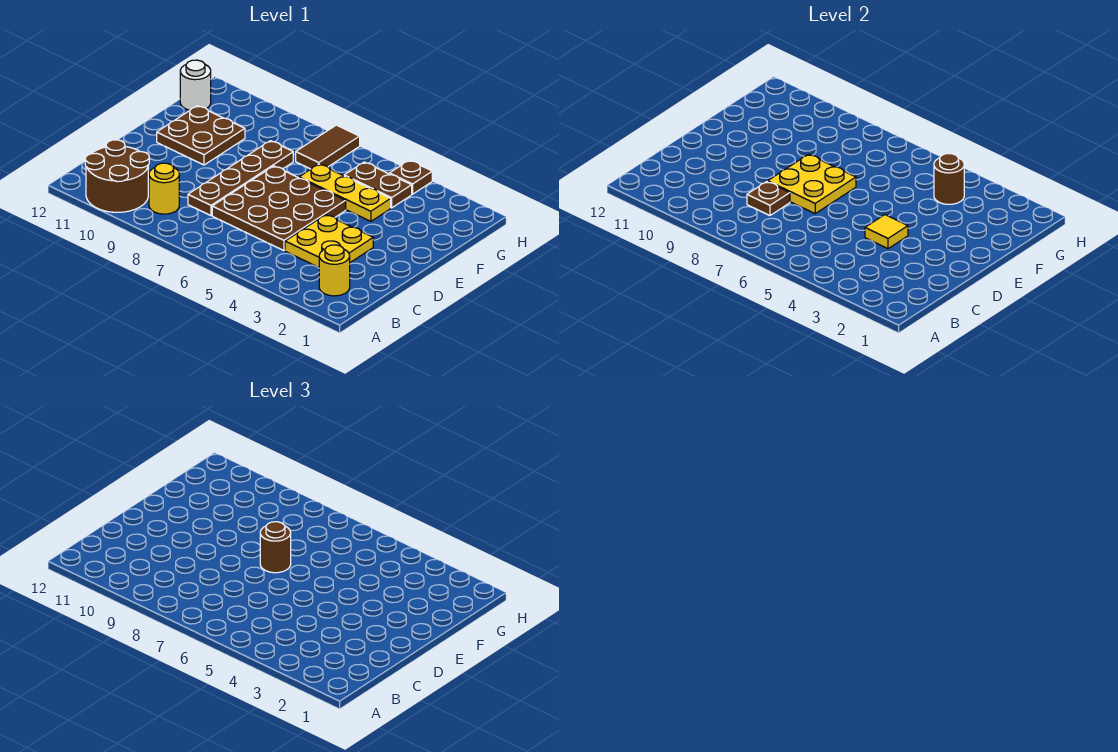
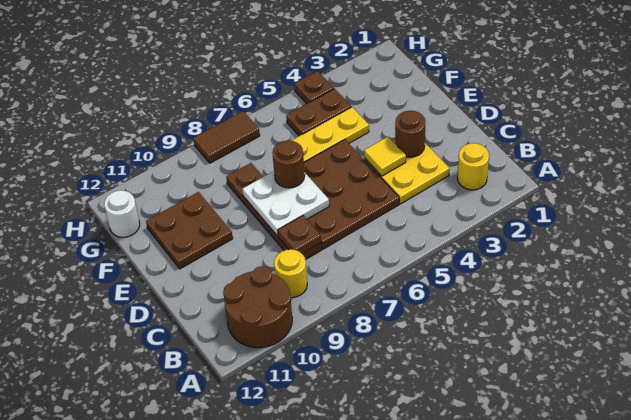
yellow plate D7:E8 level 2 -> white plate D7:E8 level 2
brown round brick G4 level 2 -> brown round brick D3 level 2
brown tile G7:H7 level 1 -> brown tile H7:H8 level 1

